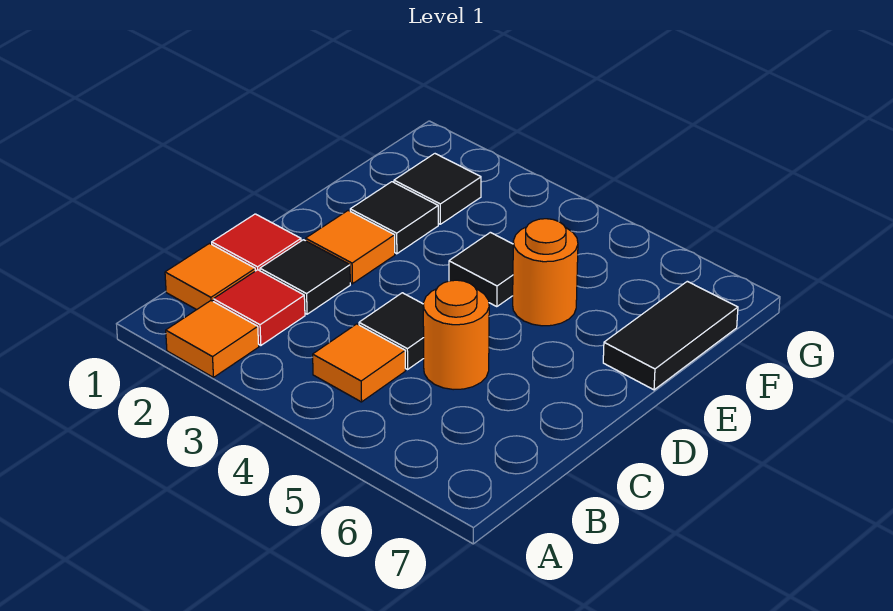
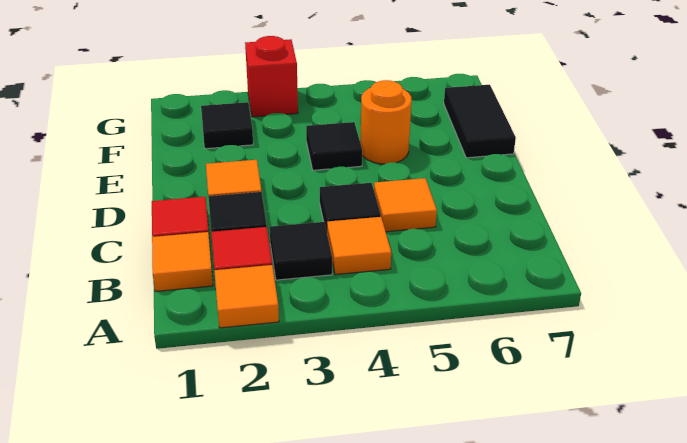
orange round brick C5 level 1 -> orange tile C5 level 1
black tile E2 level 1 -> black tile B3 level 1
none -> red brick G3 level 1

